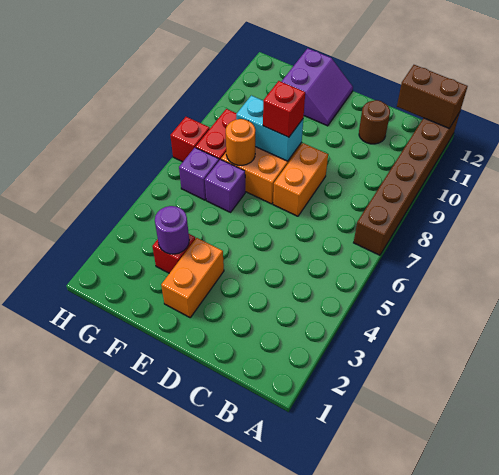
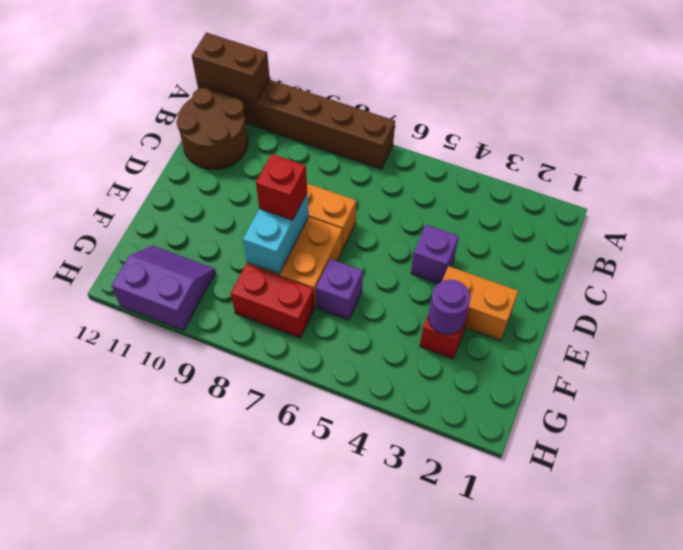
brown brick A12:B12 level 2 -> brown brick A11:A12 level 2
brown round brick C11 level 1 -> brown round brick B11:C12 level 1
purple slope E11:F12 level 1 top F -> purple slope G10:H11 level 1 top H
orange round brick F7 level 2 -> none
purple brick G6 level 1 -> purple brick D4 level 1
red brick H7 level 1 -> none

